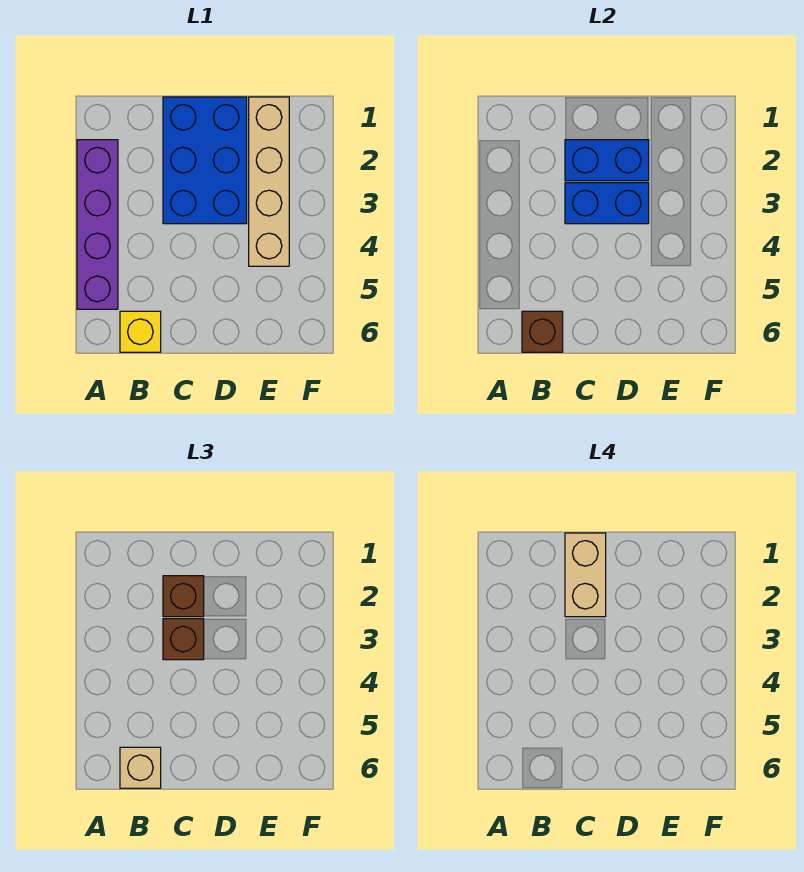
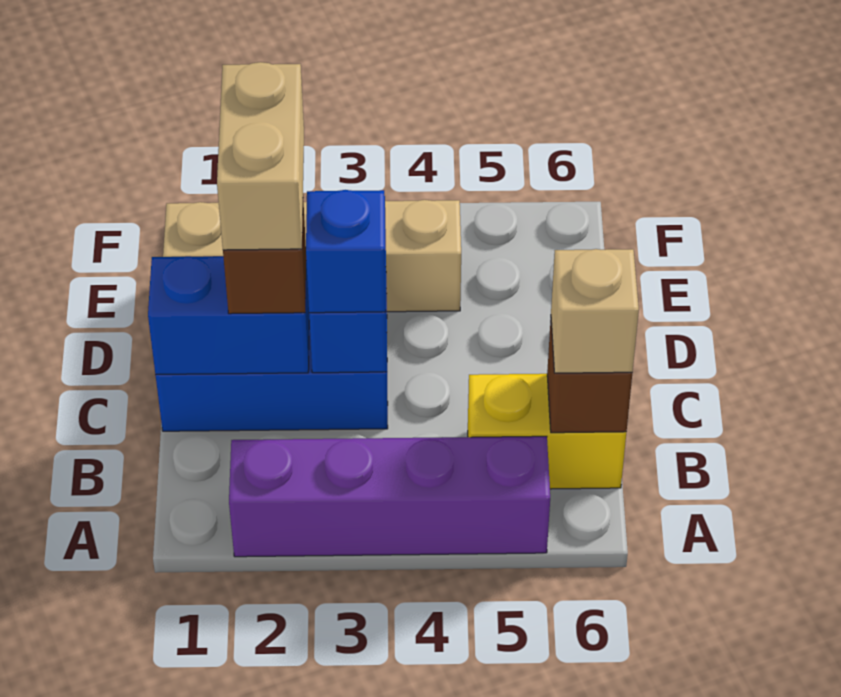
yellow brick B6 level 1 -> yellow brick B5:B6 level 1
tan brick C1:C2 level 4 -> tan brick C2:D2 level 4
blue brick C2:D2 level 2 -> blue brick C1:C2 level 2
brown brick C3 level 3 -> blue brick C3 level 3

